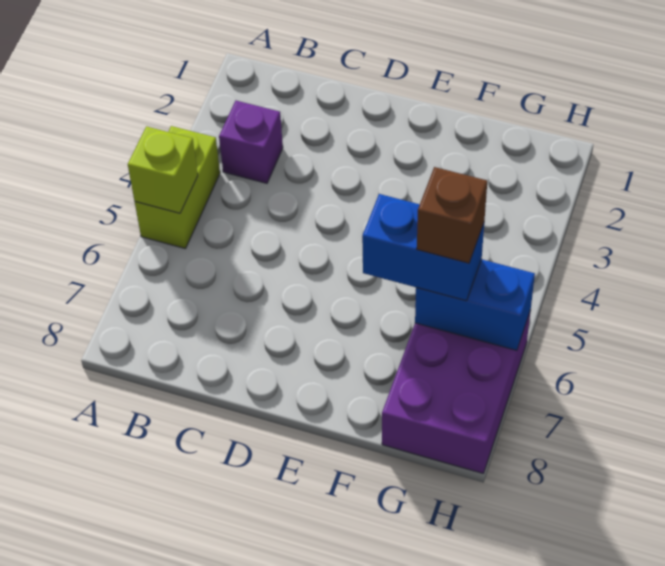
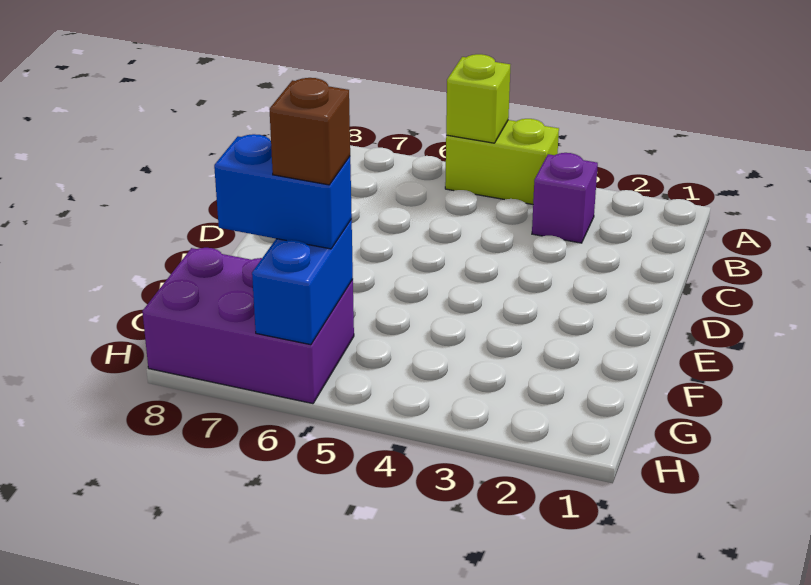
blue brick F6:G6 level 3 -> blue brick G6:G7 level 3

